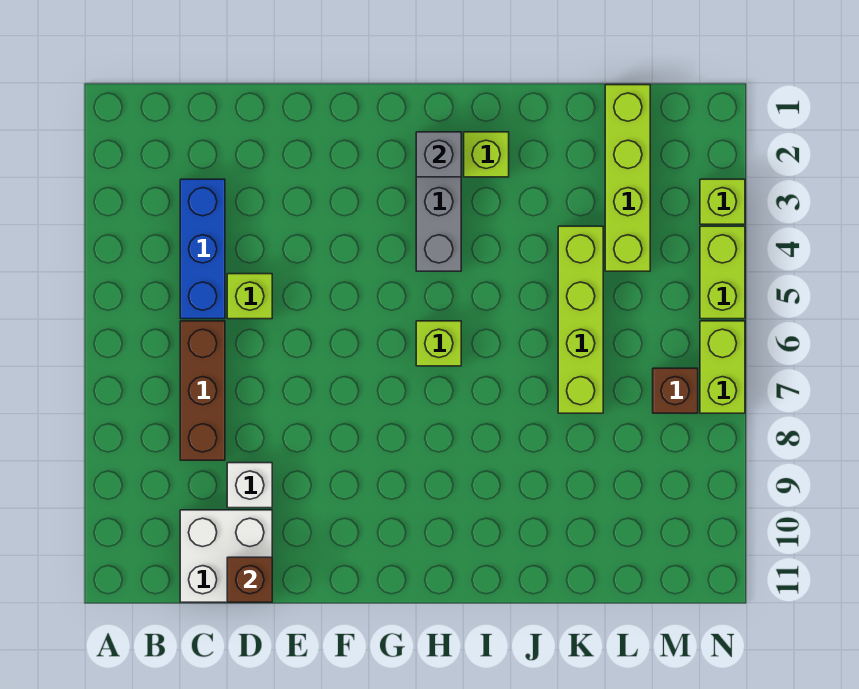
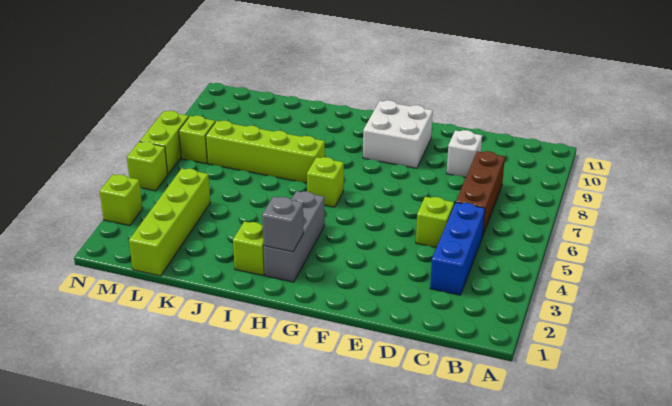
white brick C10:D11 level 1 -> white brick F9:G10 level 1
brown brick D11 level 2 -> none
lime brick K4:K7 level 1 -> lime brick I7:L7 level 1
brown brick M7 level 1 -> lime brick M7 level 1
lime brick N4:N5 level 1 -> lime brick N5 level 1

